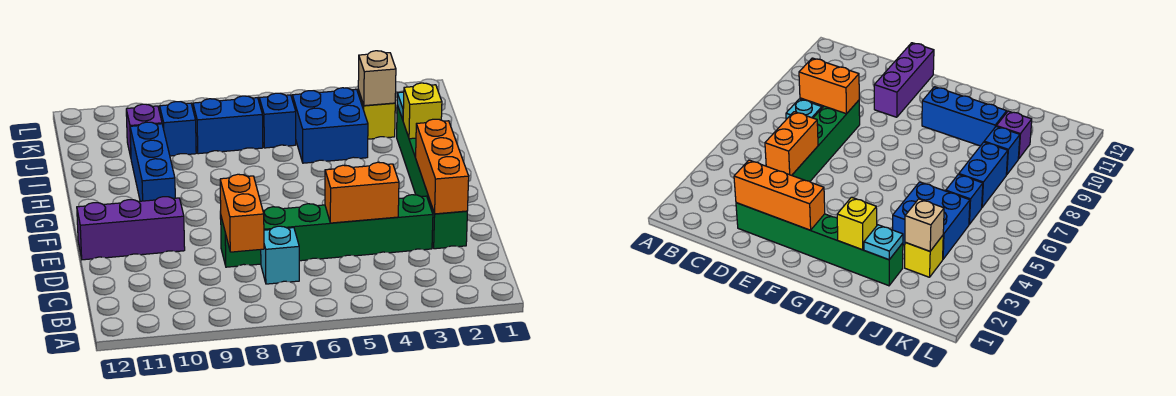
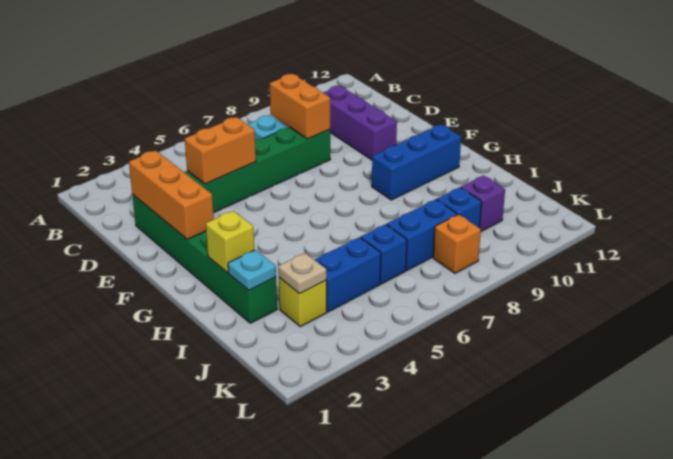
purple brick E10:E12 level 1 -> purple brick C10:E10 level 1
blue brick G10:I10 level 1 -> blue brick G9:G11 level 1
blue brick I4:J5 level 1 -> blue brick J4:J5 level 1
tan brick J3 level 2 -> tan plate J3 level 2
none -> orange brick K8 level 1

